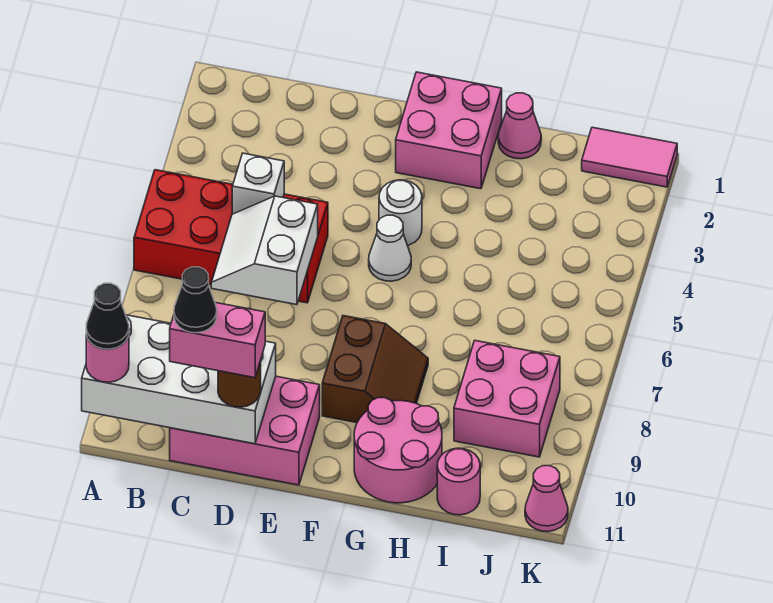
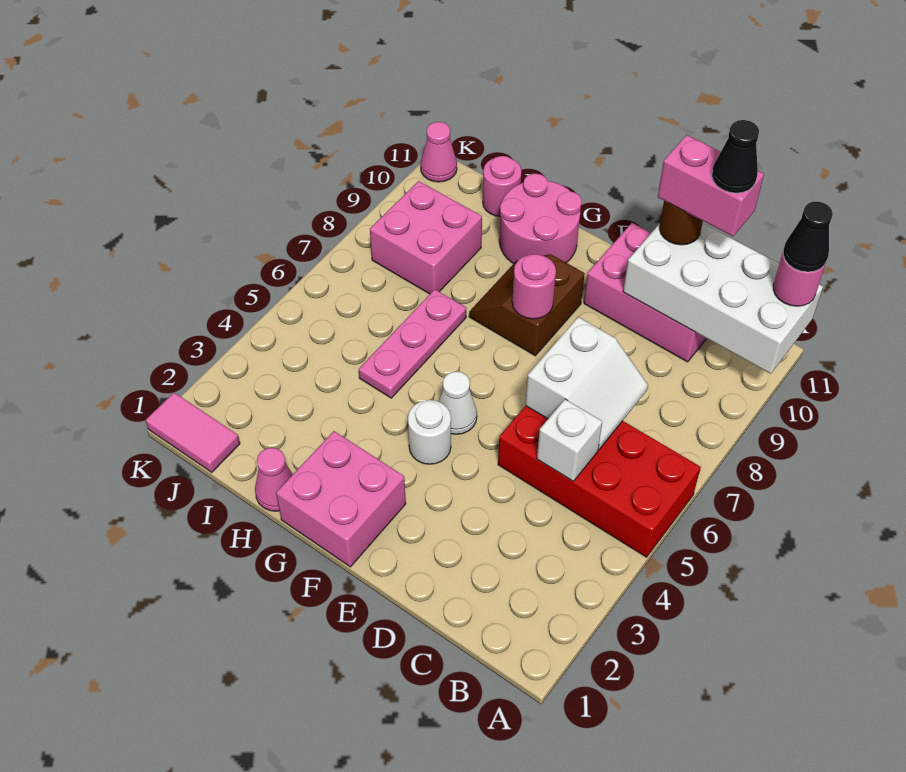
none -> pink round brick F8 level 2
none -> pink plate H5:H7 level 1

